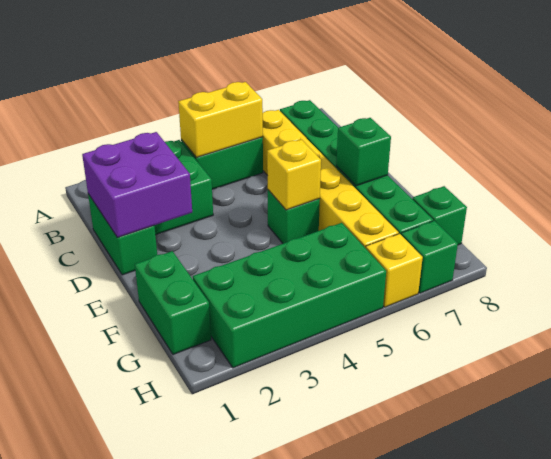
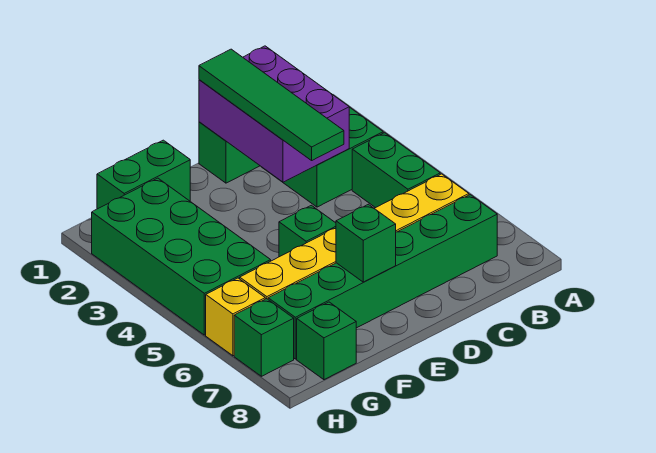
yellow brick B4:B5 level 2 -> none
purple brick C1:D2 level 2 -> purple brick C1:D3 level 2
none -> green tile D1:D4 level 3
yellow brick E5 level 2 -> none

